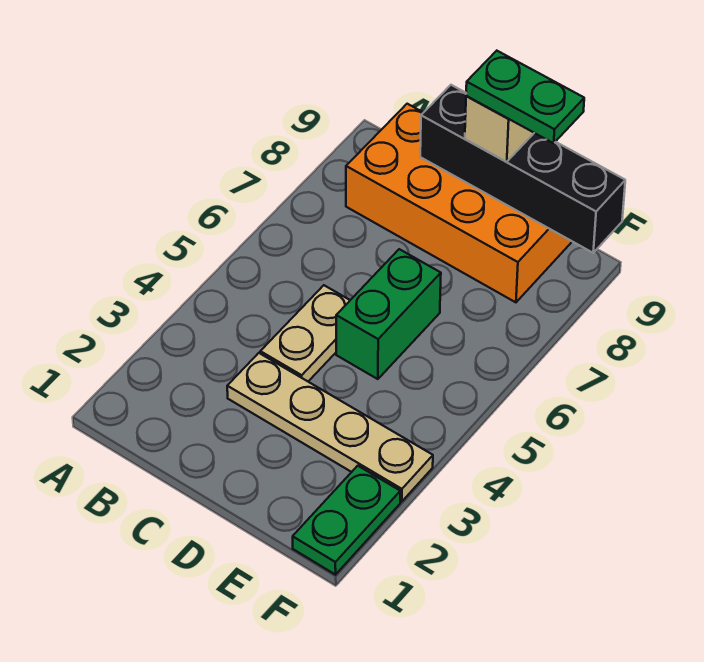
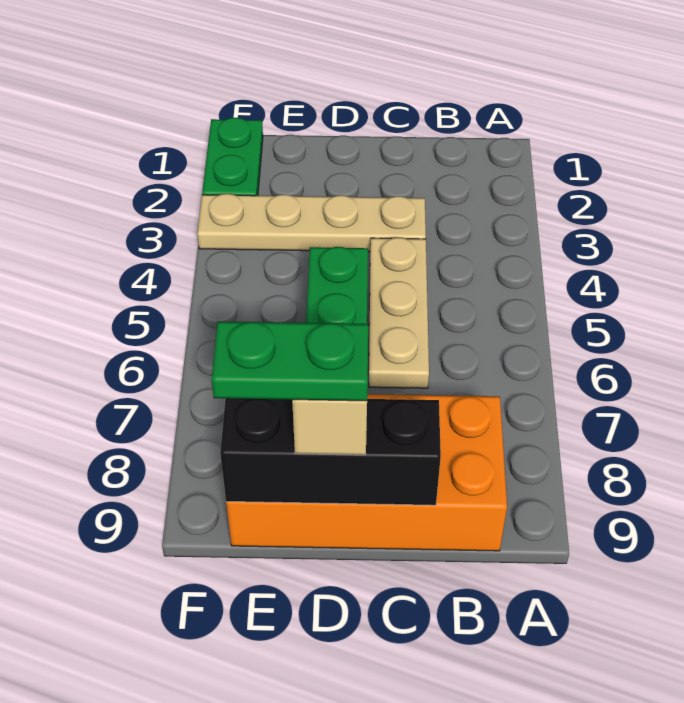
tan plate C4:C5 level 1 -> tan plate C4:C6 level 1
black brick C9:F9 level 2 -> black brick C9:E9 level 2

